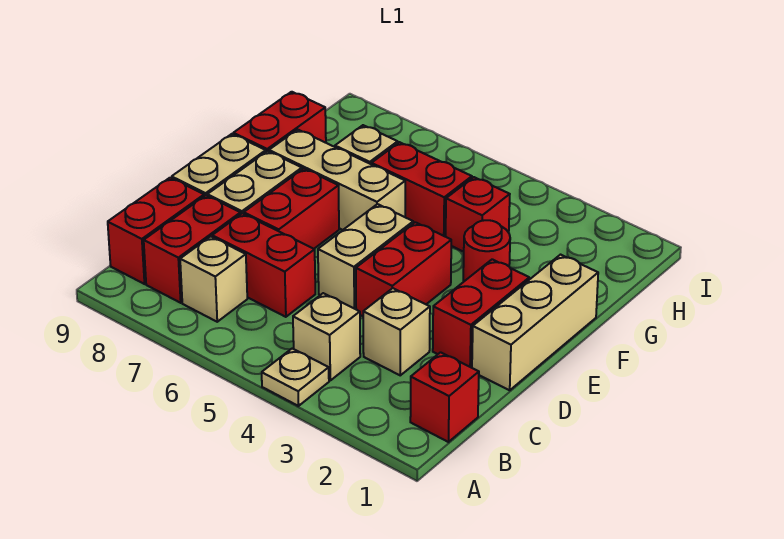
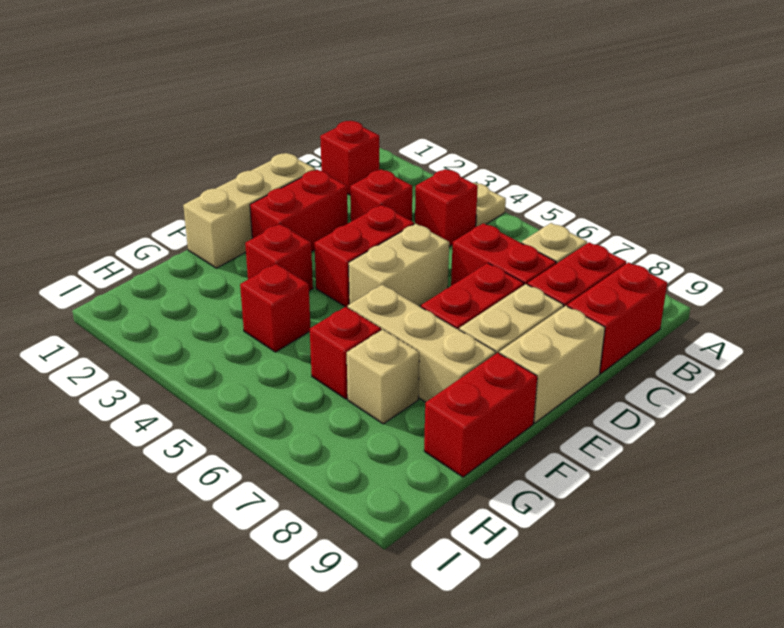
tan brick B4 level 1 -> red brick B4 level 1
tan brick C3 level 1 -> red brick C3 level 1
red round brick F3 level 1 -> red brick F3 level 1
red brick G5:G6 level 1 -> red brick G6 level 1

